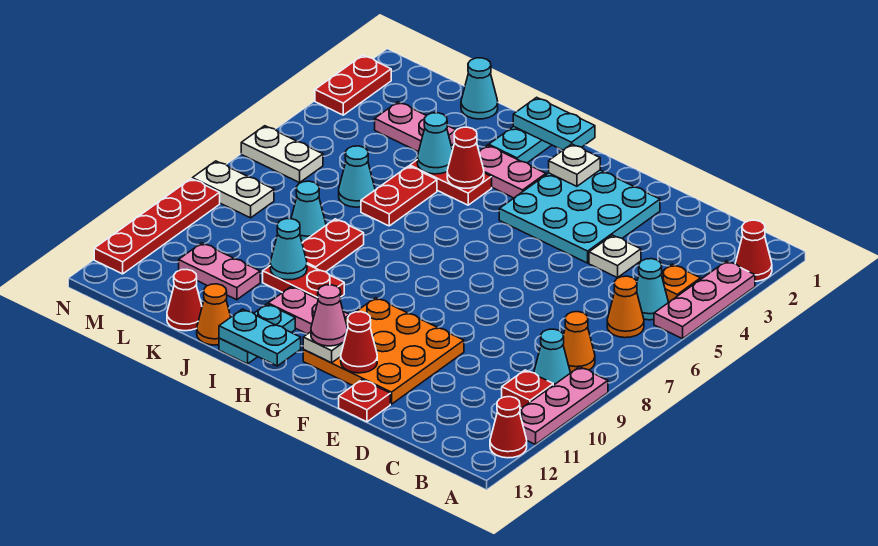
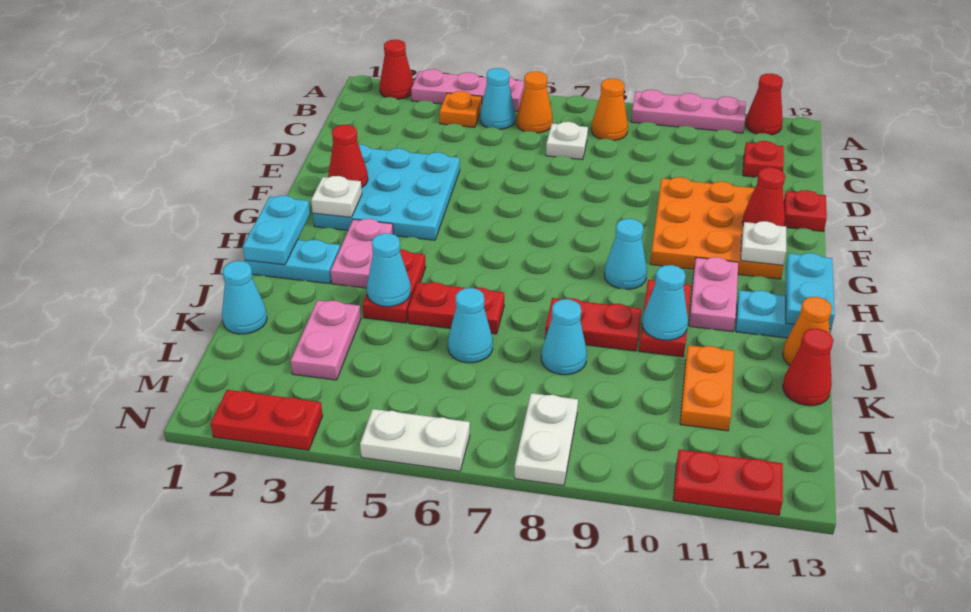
cyan cone B9 level 1 -> cyan cone H9 level 1
red plate B10 level 1 -> red plate C12 level 1
white plate D4 level 1 -> white plate C7 level 1
pink cone G12 level 3 -> none
red cone I4 level 2 -> red cone F2 level 2
pink plate K11:L11 level 1 -> orange plate K11:L11 level 1
white plate M6:N6 level 1 -> white plate N5:N6 level 1
red plate N9:N12 level 1 -> red plate N11:N12 level 1

